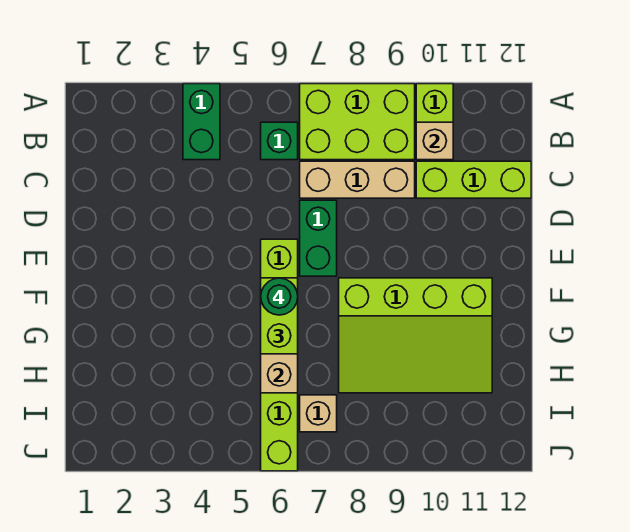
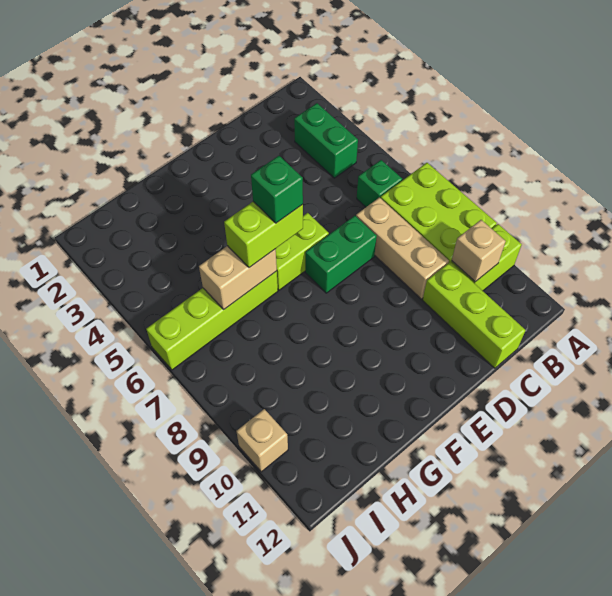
green brick A4:B4 level 1 -> green brick B3:B4 level 1
green round brick F6 level 4 -> green brick F6 level 4
lime slope F8:H11 level 1 top F -> none
tan brick I7 level 1 -> tan brick J10 level 1

